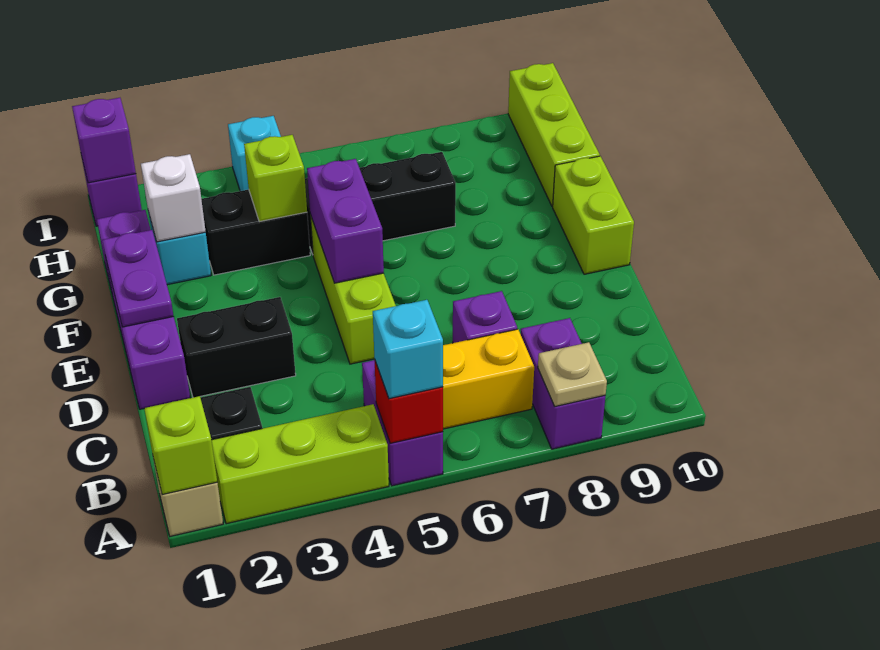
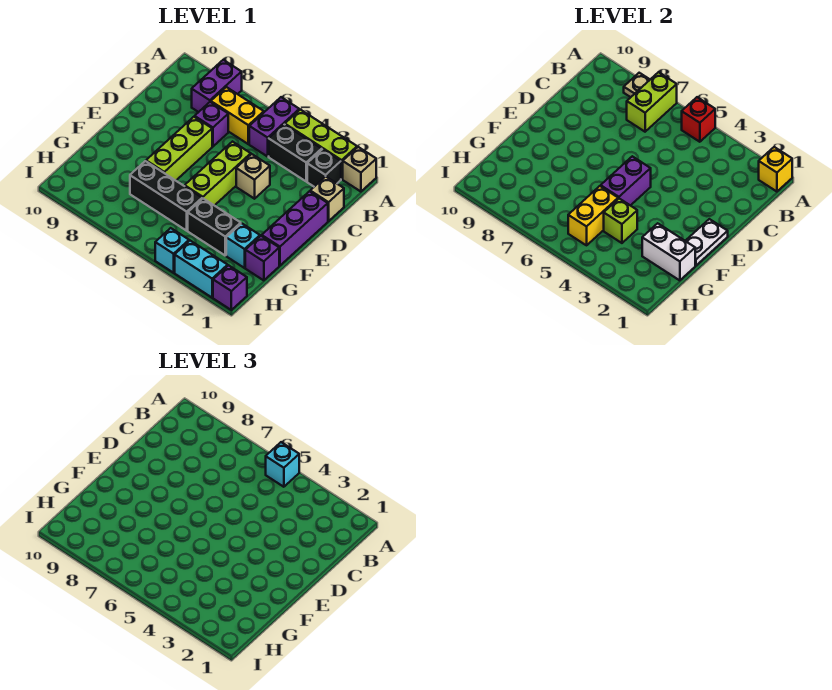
lime brick A1 level 2 -> yellow brick A1 level 2
none -> tan brick C1 level 1
black brick D2:D3 level 1 -> black brick B3:B4 level 1
none -> tan brick D4 level 1
purple plate E1:F1 level 2 -> white plate E1:F1 level 2
lime brick E10:F10 level 1 -> lime brick A7:B7 level 2
white brick G2 level 2 -> white brick G1:G2 level 2
none -> yellow brick G5:H5 level 2
lime brick G10:I10 level 1 -> lime brick D7:F7 level 1
purple brick I1 level 2 -> none
none -> cyan brick I2:I3 level 1

